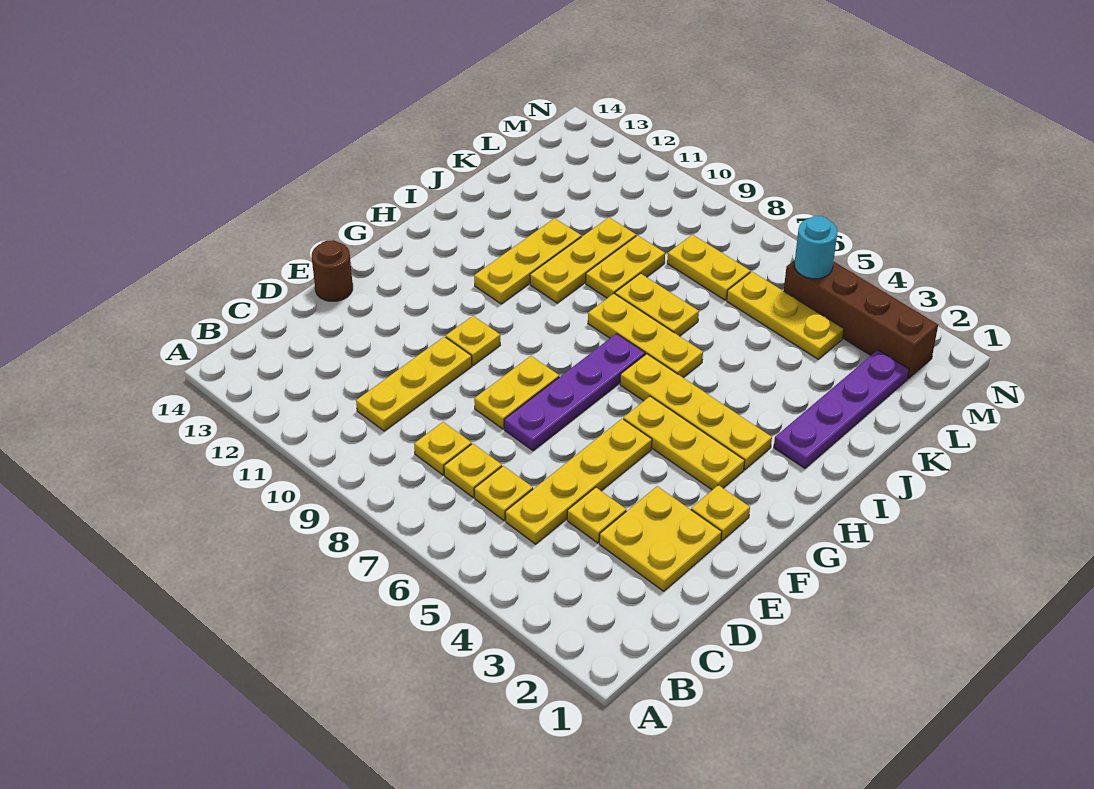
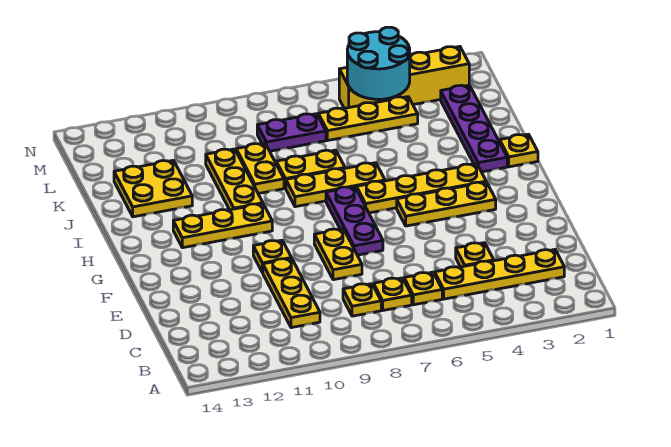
yellow plate C5:F5 level 1 -> yellow plate C2:C5 level 1
yellow plate D2:E3 level 1 -> yellow plate J12:K13 level 1
purple plate E7:H7 level 1 -> purple plate F7:H7 level 1
brown round brick E14 level 1 -> none
yellow plate F2 level 1 -> yellow plate I1 level 1
yellow plate H11:J11 level 1 -> yellow plate H10:H12 level 1
yellow plate L7:L8 level 1 -> purple plate L7:L8 level 1
brown brick M2:M5 level 1 -> yellow brick M2:M5 level 1
cyan round brick M5 level 2 -> cyan round brick L4:M5 level 2

